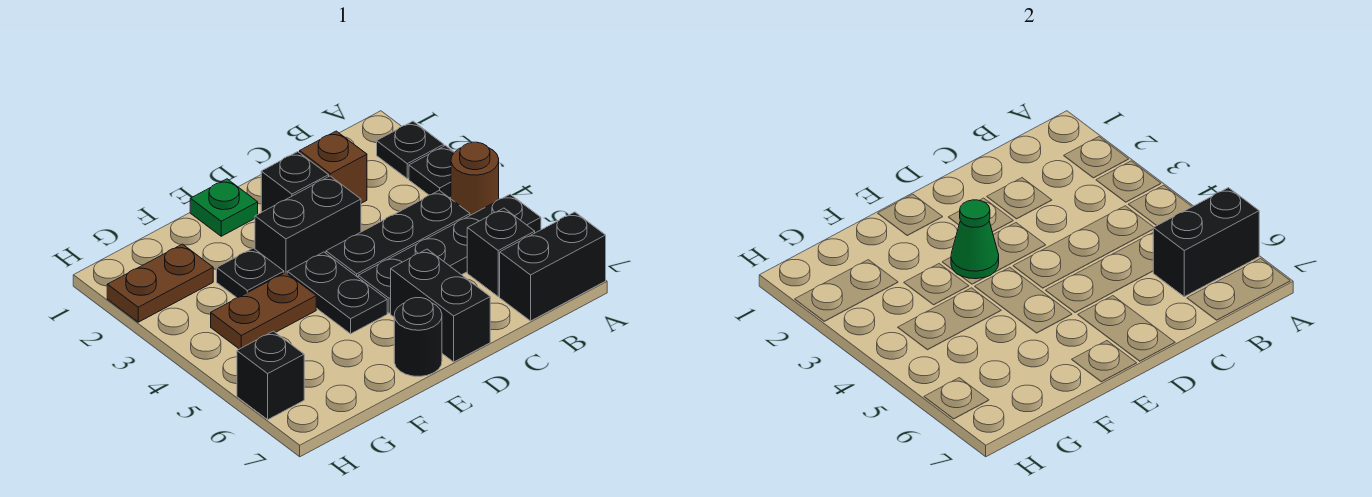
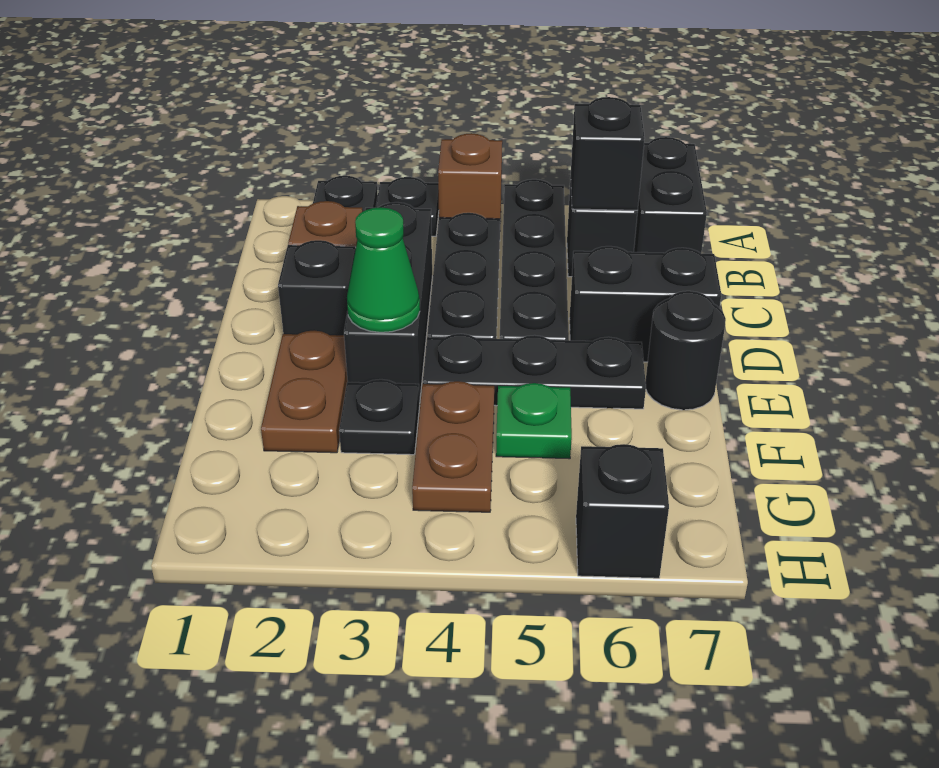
brown round brick A4 level 1 -> brown brick A4 level 1
black brick A6:B6 level 2 -> black brick B6 level 2
black brick D3:E3 level 1 -> black brick C3:E3 level 1
green plate E1 level 1 -> green plate F5 level 1
black plate E4:E5 level 1 -> black plate E4:E6 level 1
brown plate G2:H2 level 1 -> brown plate E2:F2 level 1

